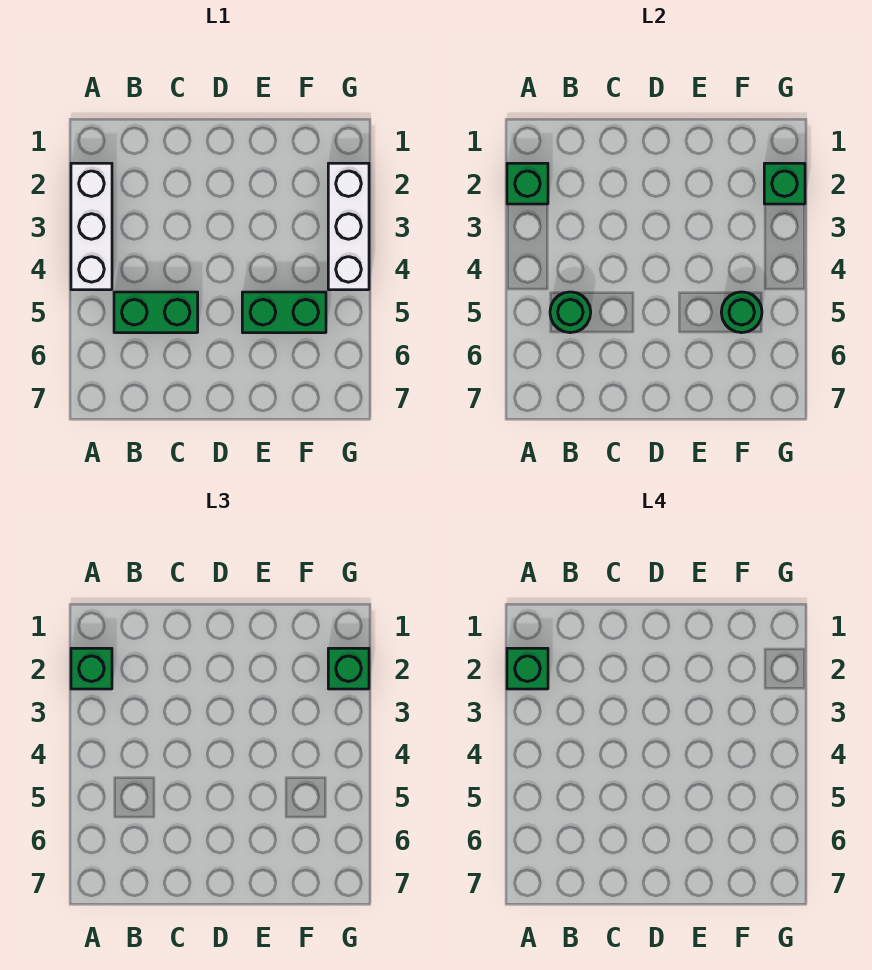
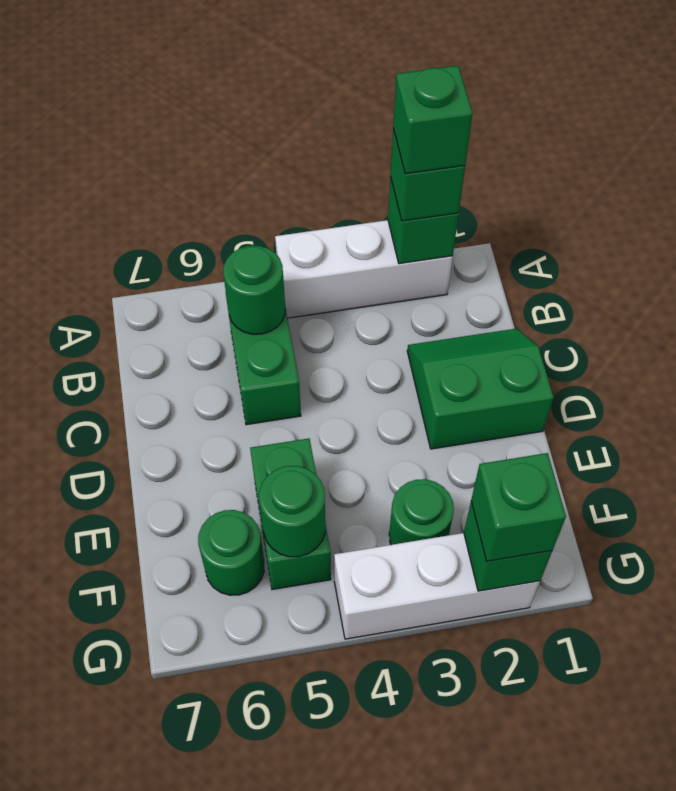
none -> green slope C1:D2 level 1 top D
none -> green round brick F3 level 1
none -> green round brick F6 level 1

